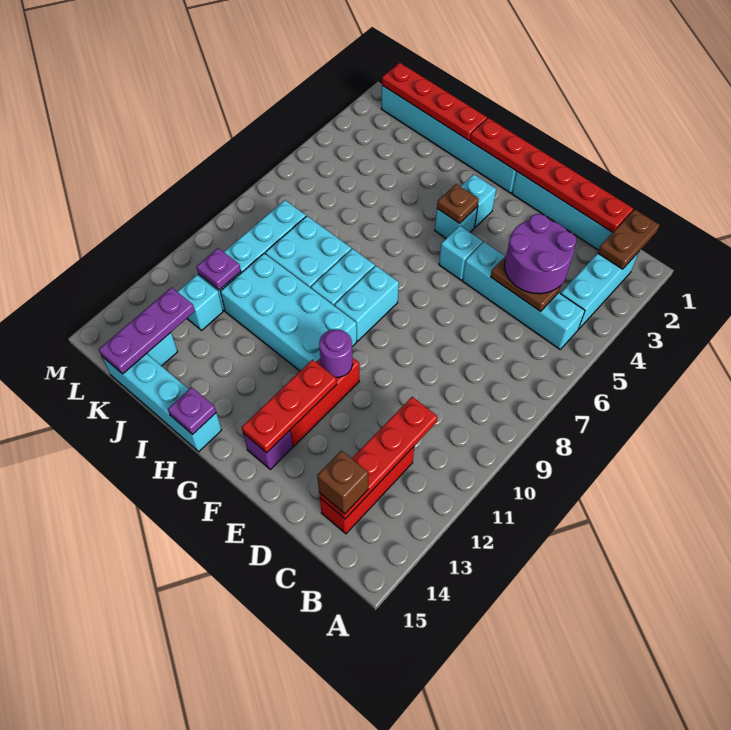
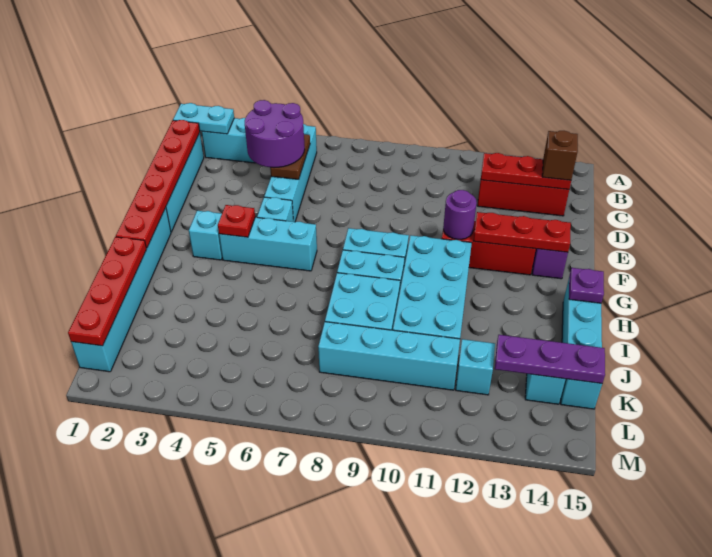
brown plate B1:B2 level 2 -> cyan plate B1:B2 level 2
red plate C11:C14 level 2 -> red plate C12:C14 level 2
cyan brick G4 level 1 -> cyan brick G4:G6 level 1
brown plate G4 level 2 -> red plate G4 level 2
purple plate K11 level 2 -> none

